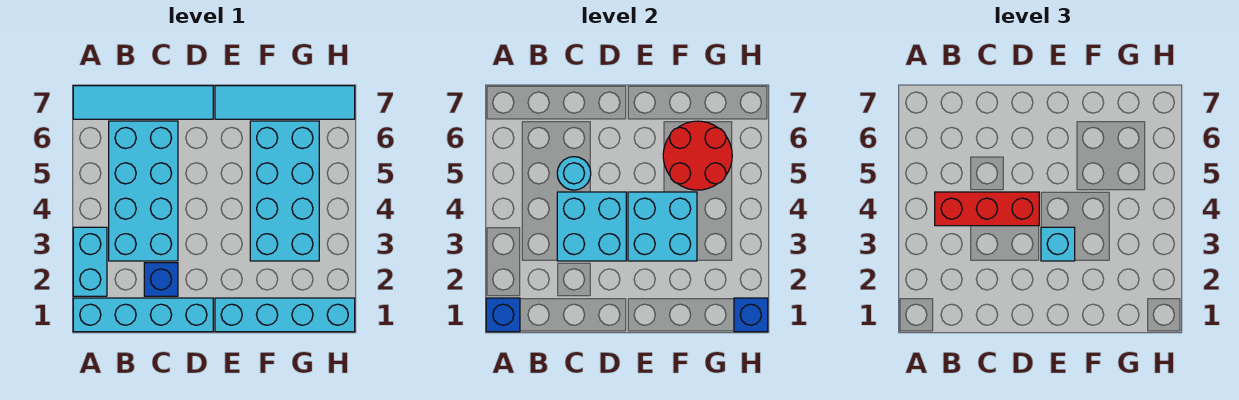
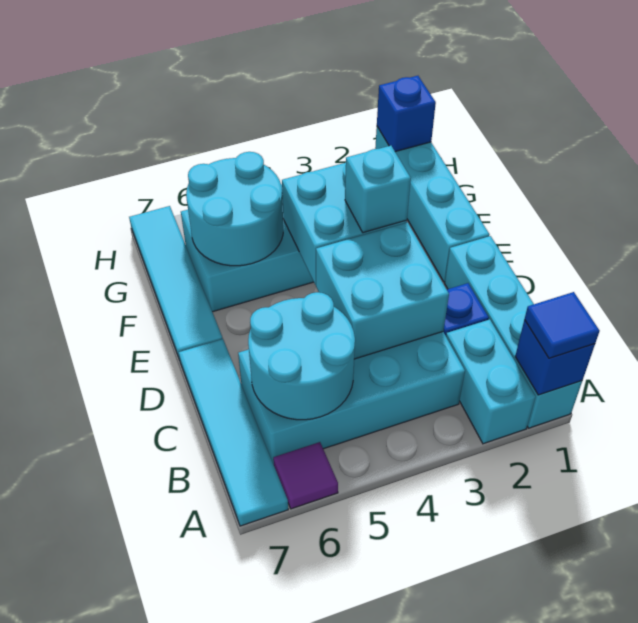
none -> blue tile A1 level 3
cyan brick A2:A3 level 1 -> cyan brick A2:B2 level 1
none -> purple tile A6 level 1
red brick B4:D4 level 3 -> none
cyan round brick C5 level 2 -> cyan round brick B5:C6 level 2
red round brick F5:G6 level 2 -> cyan round brick F5:G6 level 2

